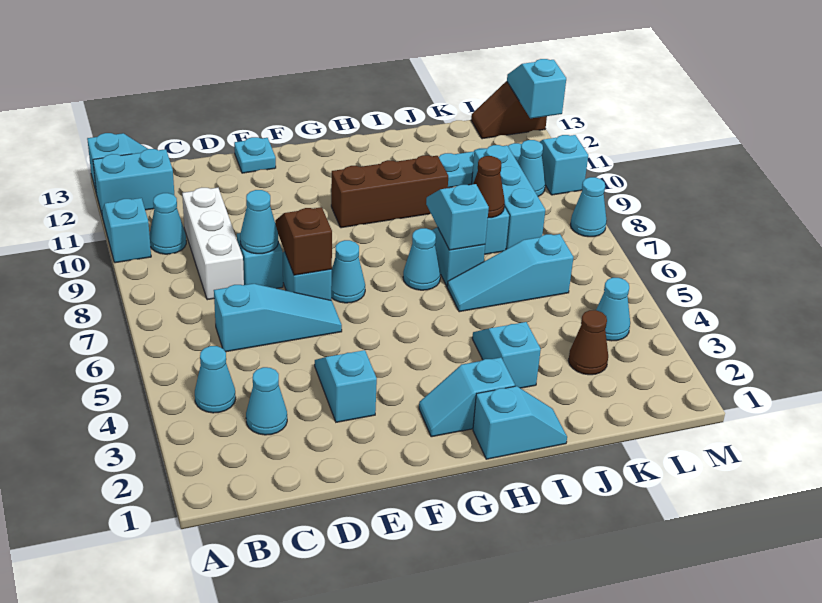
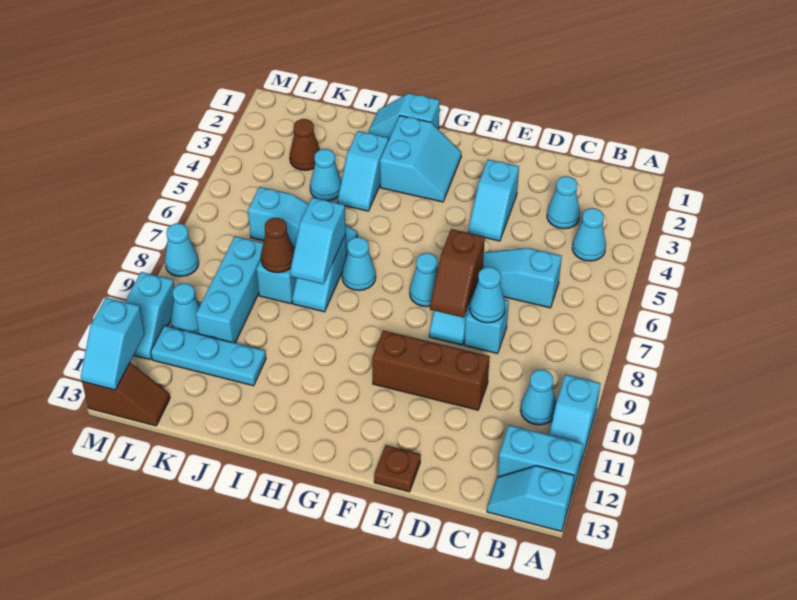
white brick C8:C10 level 1 -> none
cyan plate E13 level 1 -> brown plate E13 level 1
cyan slope G2:H2 level 1 top H -> cyan slope G2:H3 level 1 top H
brown brick G10:I10 level 1 -> brown brick D10:F10 level 1
cyan cone L4 level 1 -> cyan cone J4 level 1

